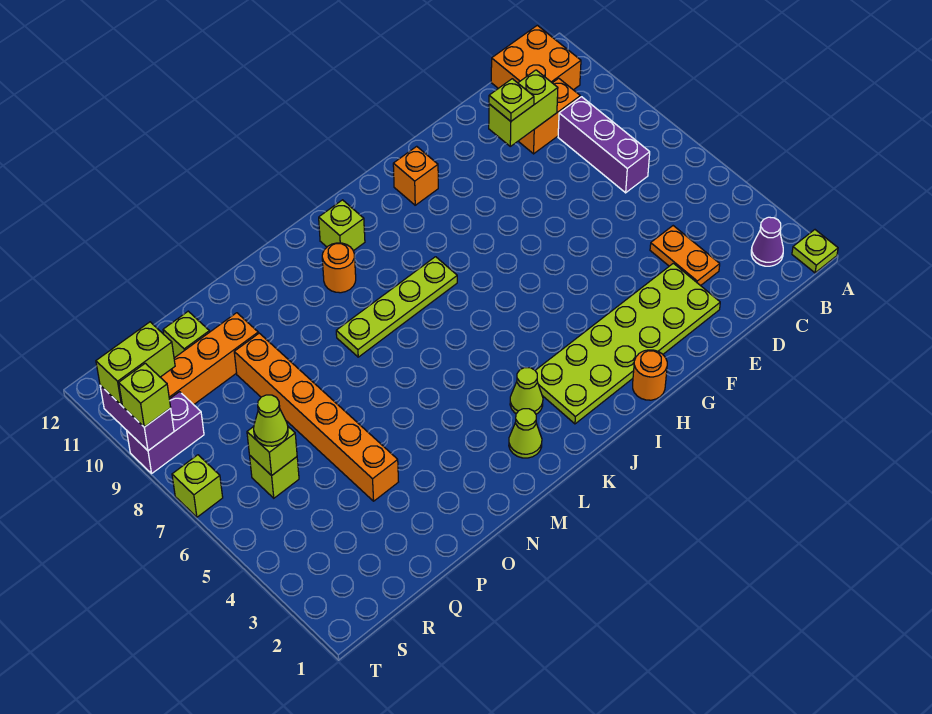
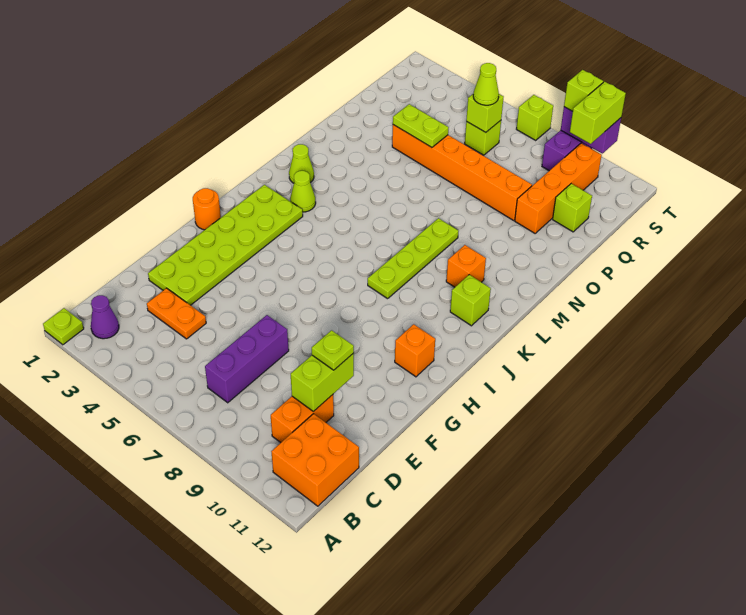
purple brick C7:C9 level 1 -> purple brick C7:E7 level 1
orange round brick L10 level 1 -> orange brick L10 level 1
none -> lime plate P4:P5 level 2

